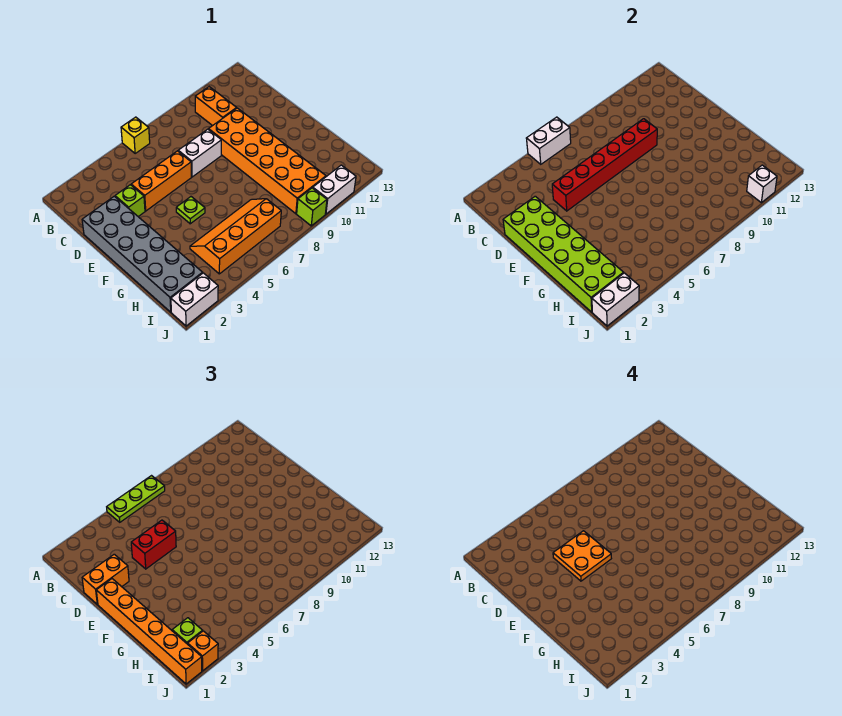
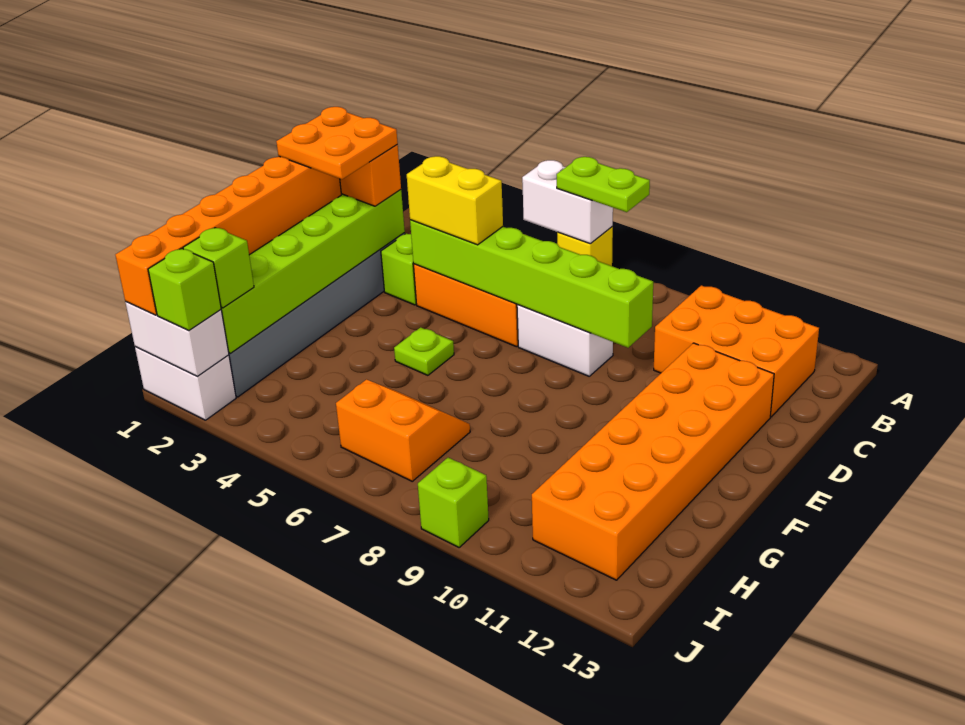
lime plate A5:A7 level 3 -> lime plate A6:A7 level 3
orange brick B10:C10 level 1 -> orange brick B10:C12 level 1
red brick D4:D9 level 2 -> lime brick D4:D9 level 2
red brick D4:D5 level 3 -> yellow brick D4:D5 level 3
orange plate D4:E5 level 4 -> orange plate D1:E2 level 4
orange brick D9:I10 level 1 -> orange brick D11:I12 level 1
orange slope H4:I7 level 1 top I -> orange slope H6:I7 level 1 top I
orange brick J2 level 3 -> lime brick J2 level 3
white brick J10:J11 level 1 -> none
white brick J11 level 2 -> none

